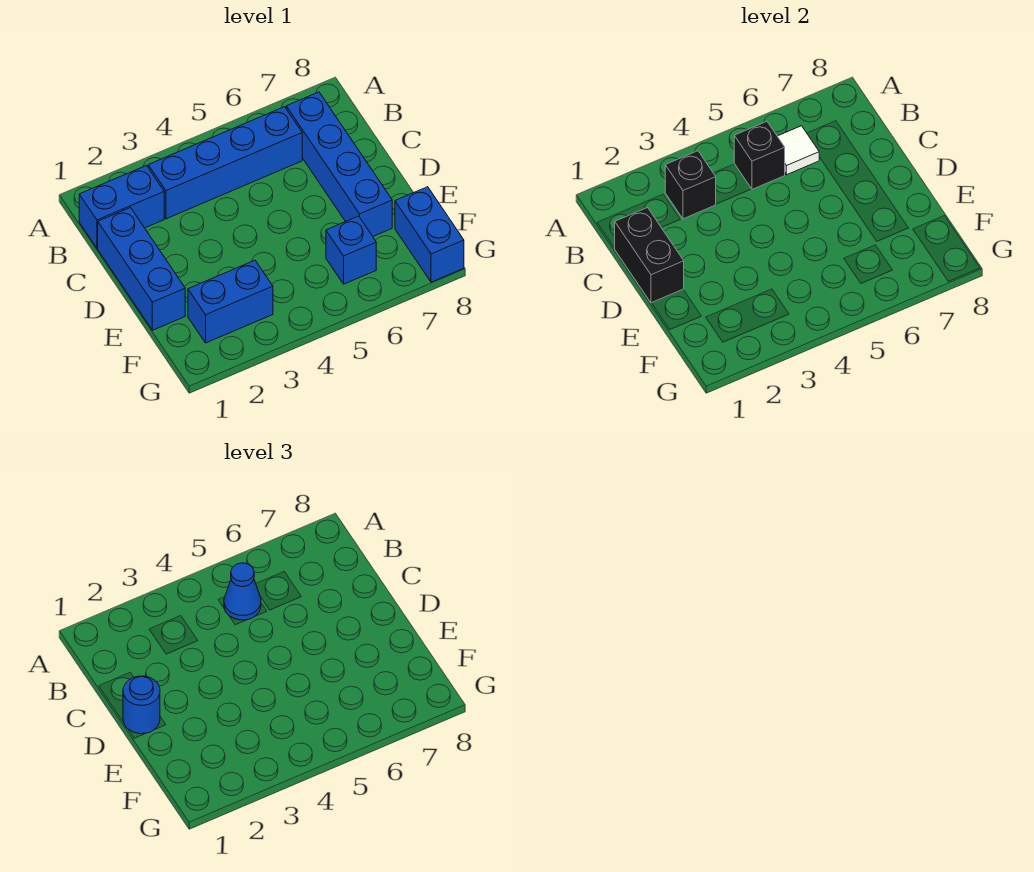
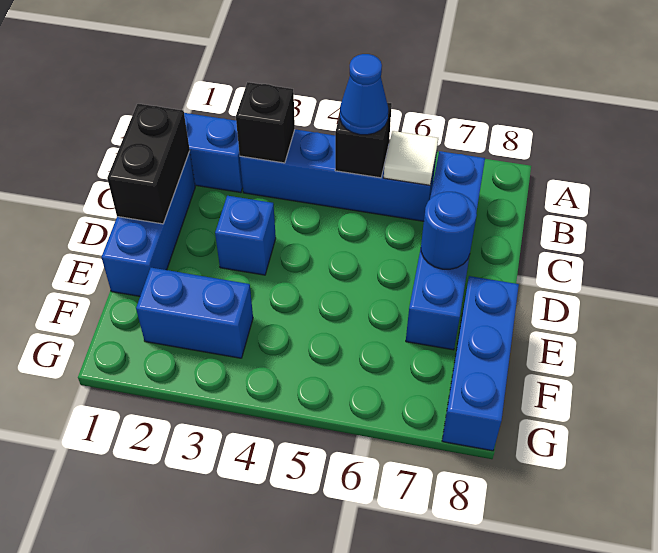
blue round brick D1 level 3 -> blue round brick D7 level 2
blue brick F6 level 1 -> blue brick D3 level 1
blue brick F8:G8 level 1 -> blue brick E8:G8 level 1

